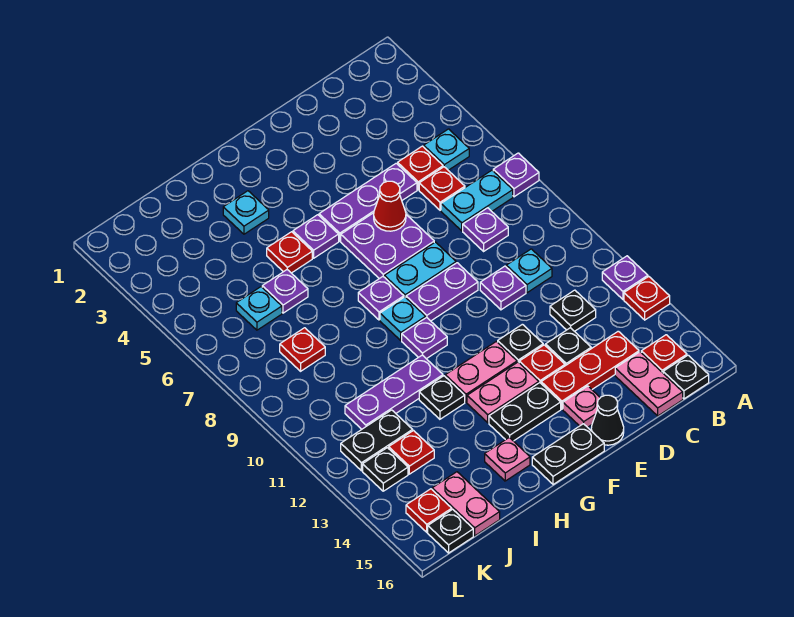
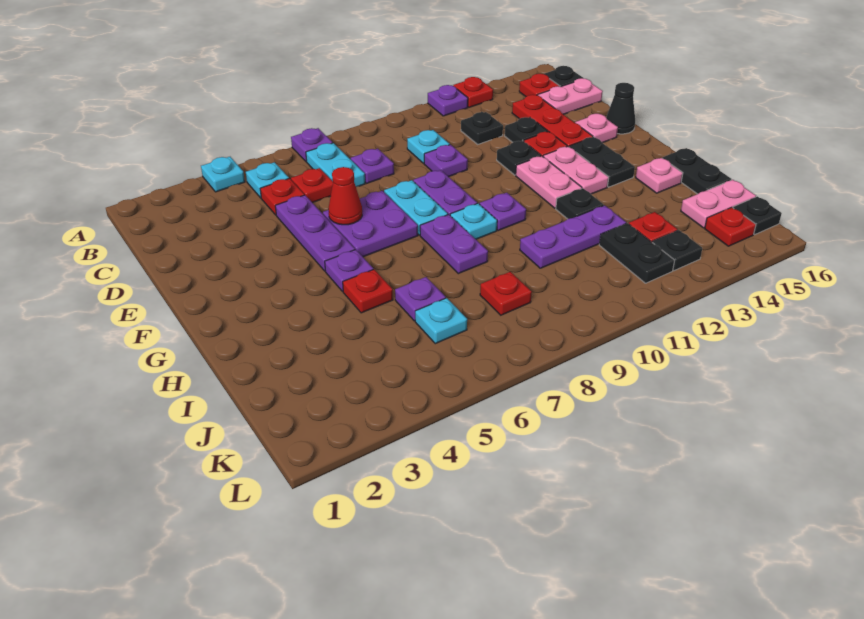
black plate F16:G16 level 1 -> black plate H16:I16 level 1
purple plate G8 level 1 -> purple plate G8:H8 level 1
cyan plate H3 level 1 -> cyan plate A4 level 1
purple plate H11:J11 level 1 -> purple plate I10:I12 level 1

